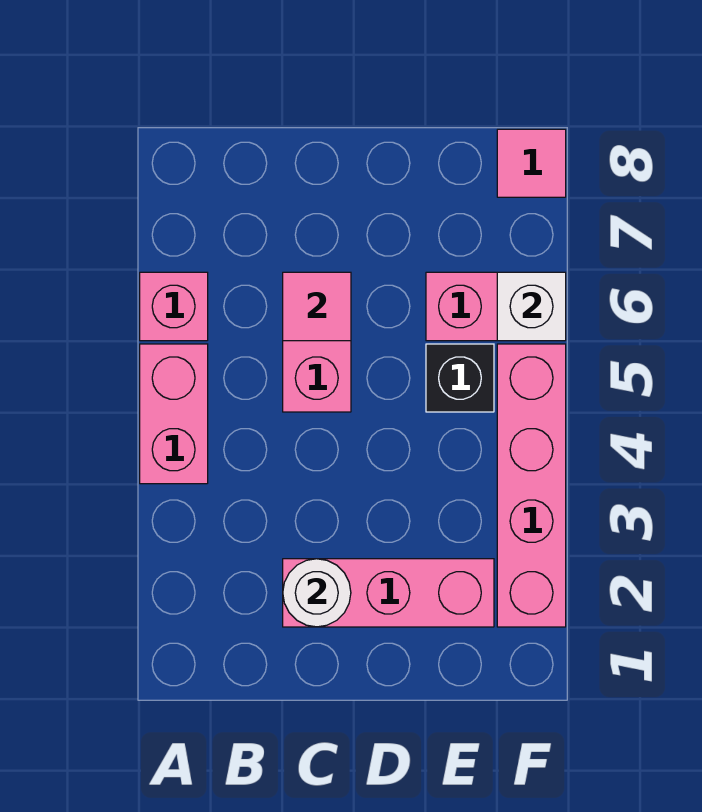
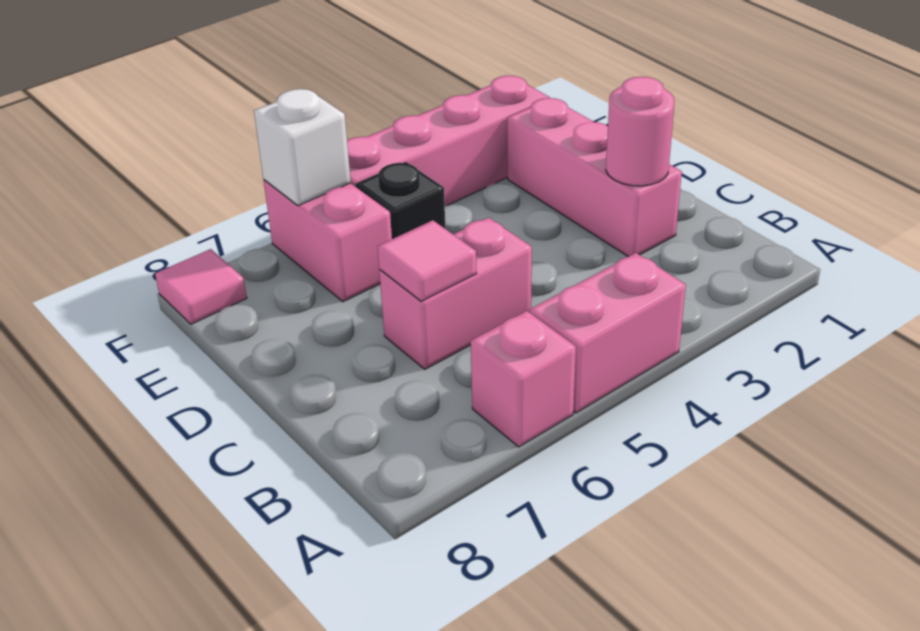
white round brick C2 level 2 -> pink round brick C2 level 2

